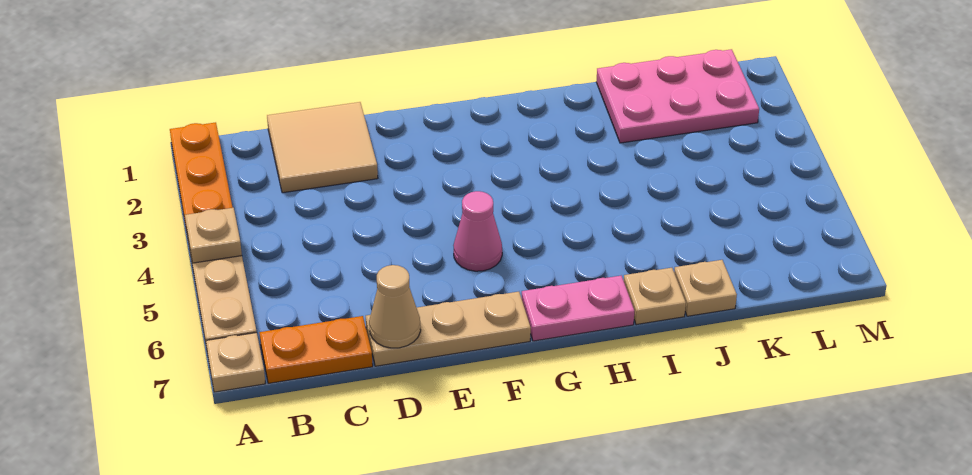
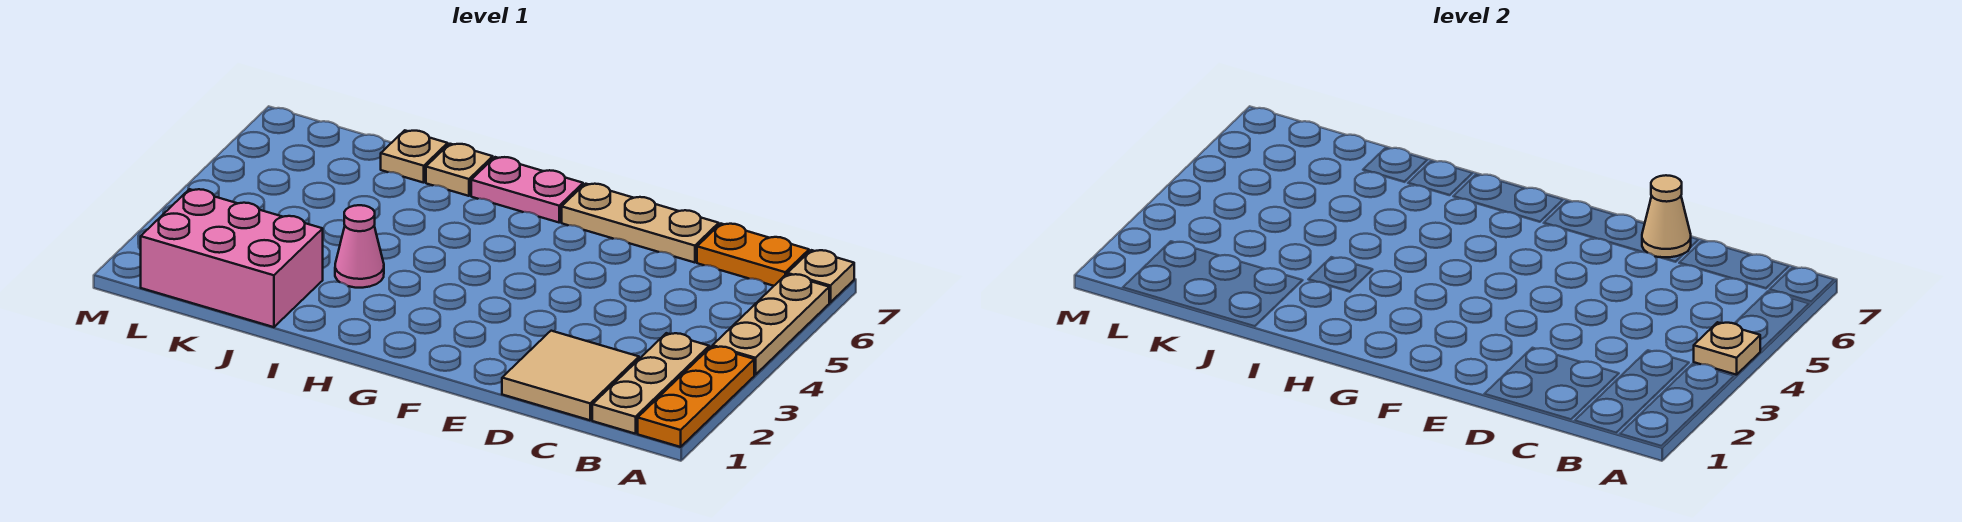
none -> tan plate B1:B3 level 1
pink cone F5 level 1 -> pink cone I3 level 1
pink plate J1:L2 level 1 -> pink brick J1:L2 level 1

